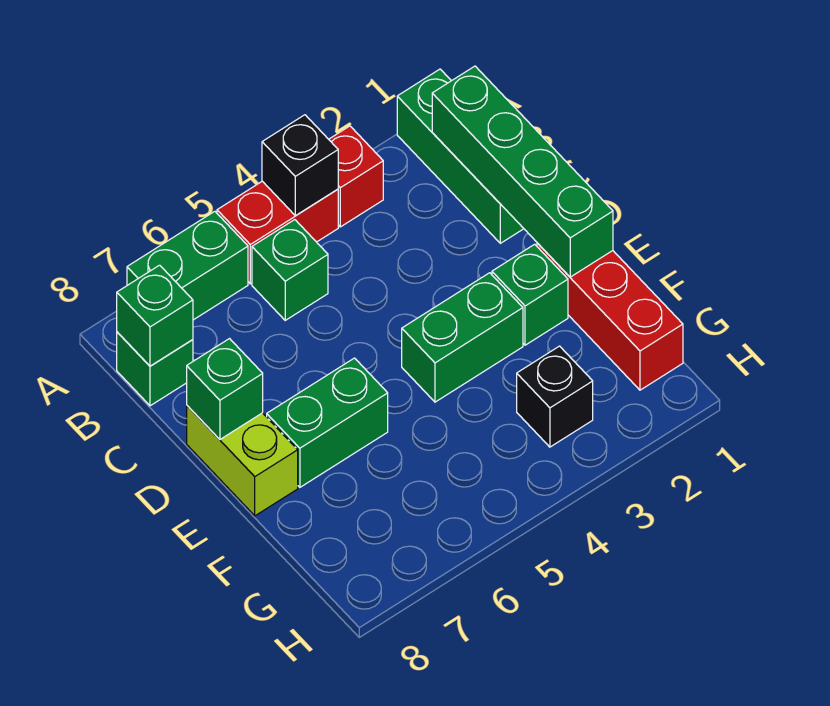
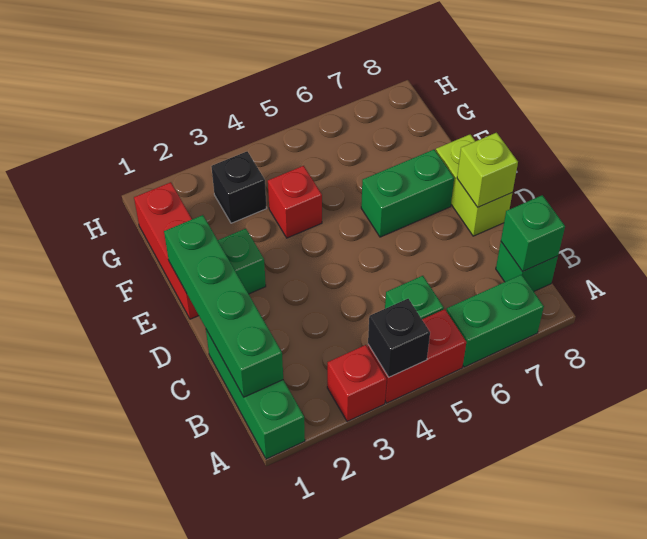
green brick D8 level 2 -> lime brick D8 level 2
green brick E3:E4 level 1 -> none
none -> red brick F4 level 1

